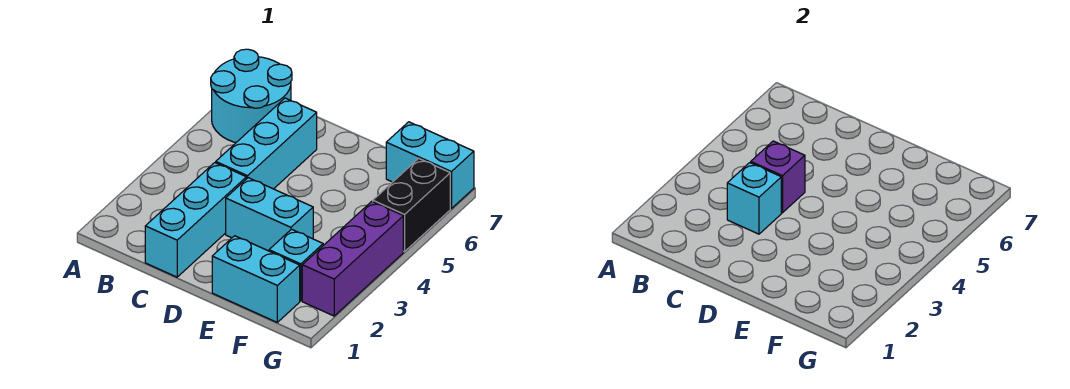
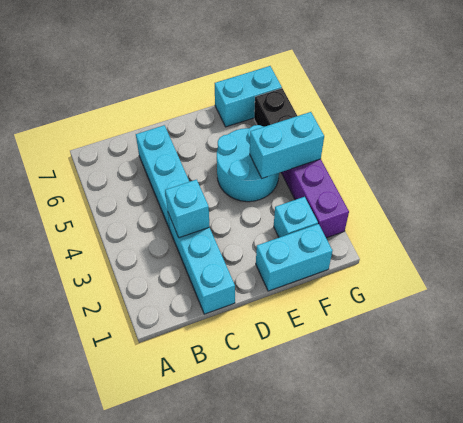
cyan round brick A6:B7 level 1 -> cyan round brick E4:F5 level 1
purple brick C4 level 2 -> none
cyan brick D3:E3 level 1 -> cyan brick F4:G4 level 2

